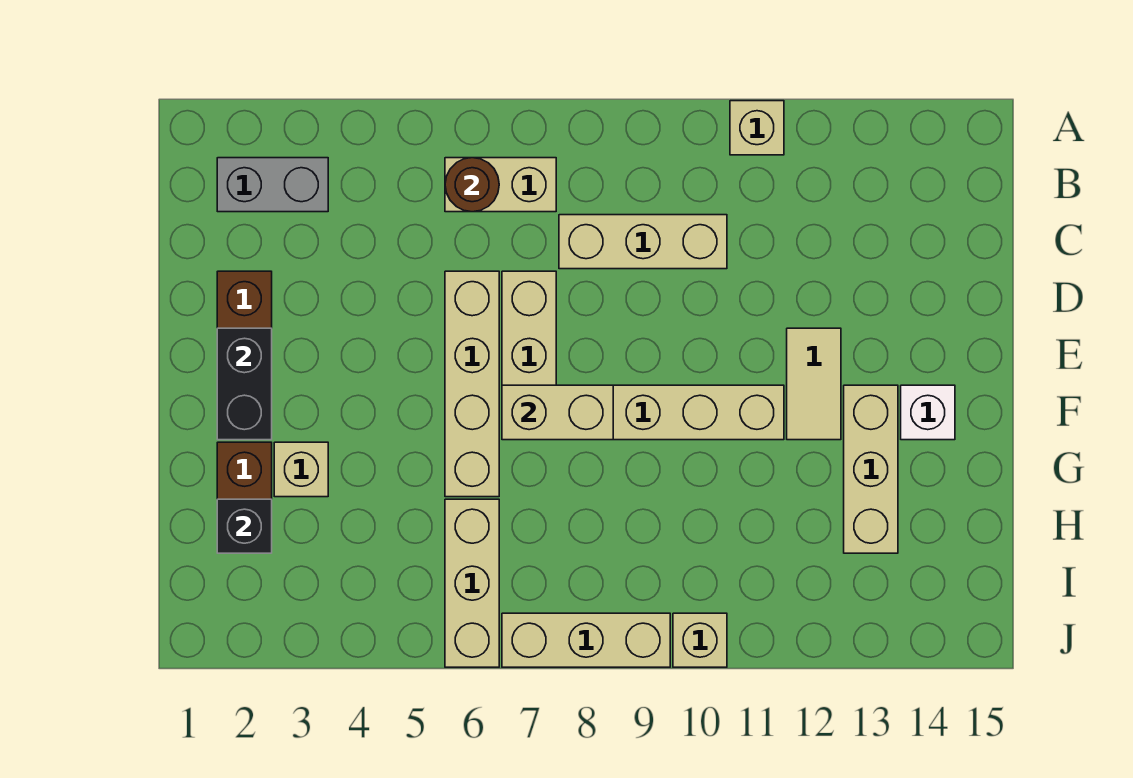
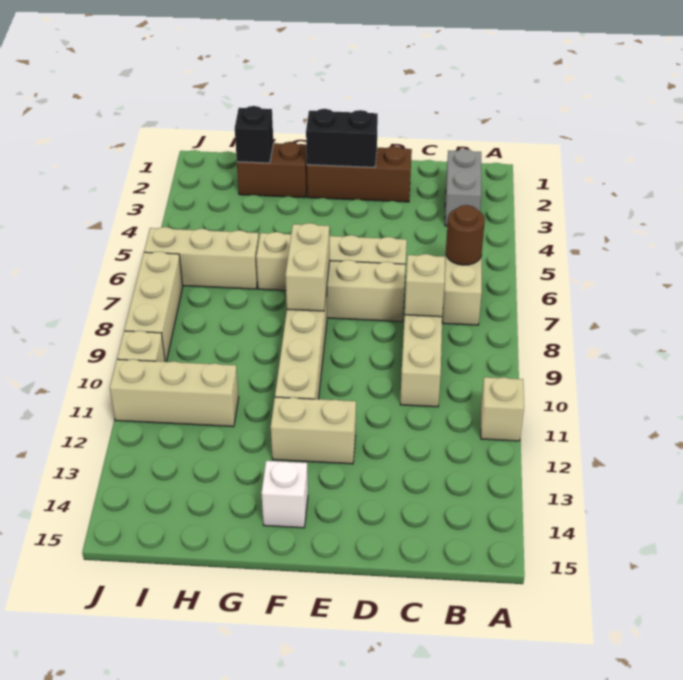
tan tile E12:F12 level 1 -> tan brick E12:F12 level 1
tan brick F13:H13 level 1 -> tan brick H11:J11 level 1
tan brick G3 level 1 -> tan brick C8 level 2

